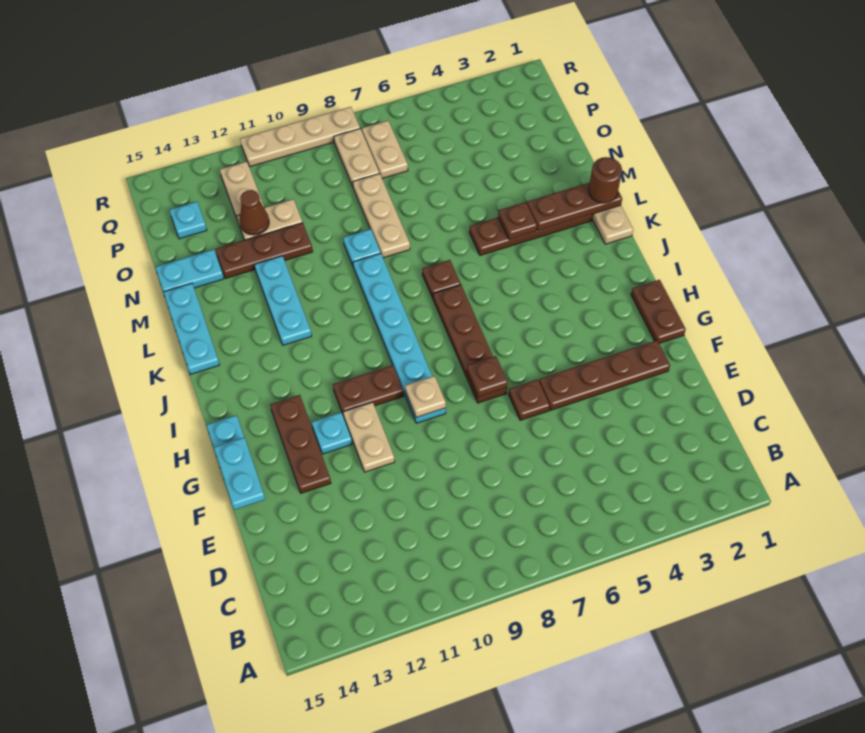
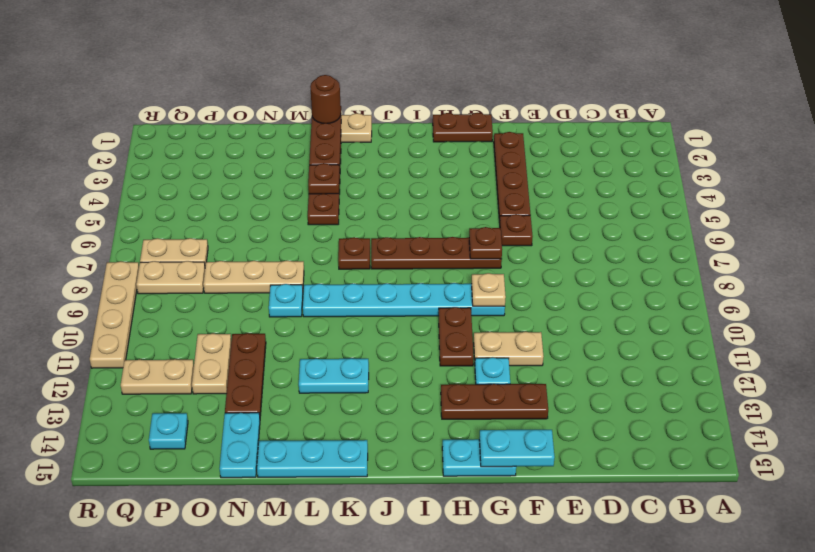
cyan plate K12:M12 level 1 -> cyan plate K12:L12 level 1
brown cone O12 level 2 -> none

